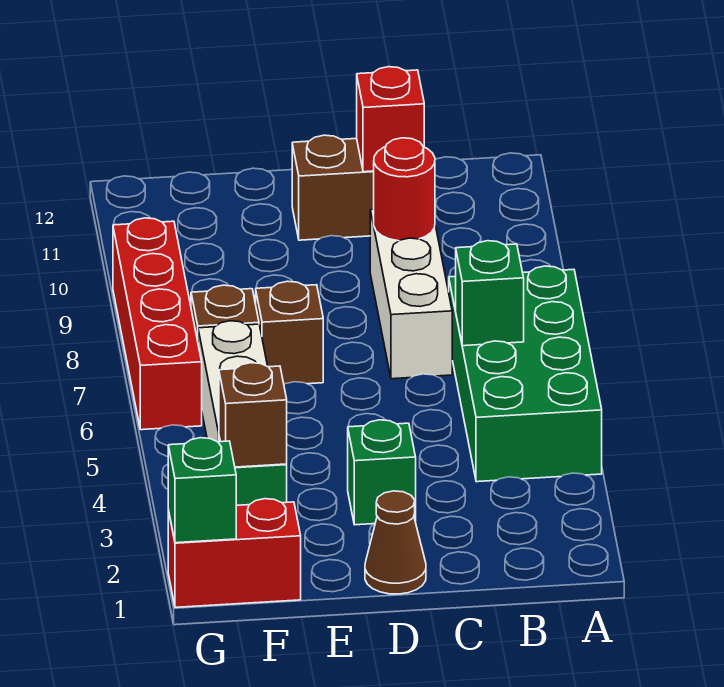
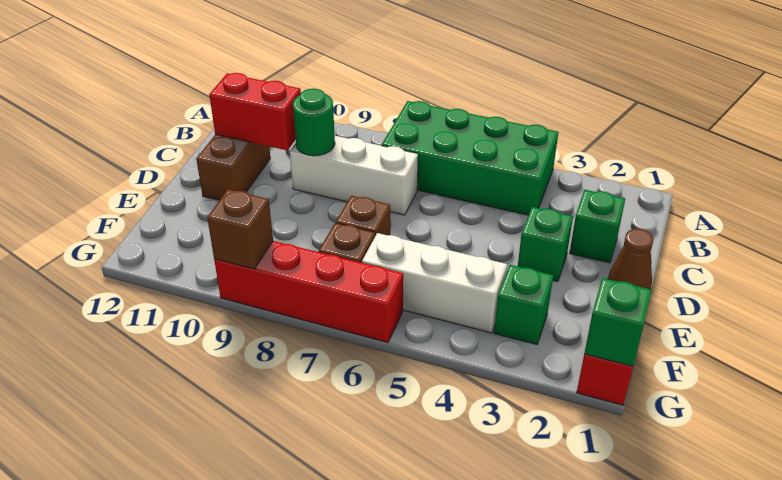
green brick B6 level 2 -> green brick C2 level 1
red round brick C9 level 2 -> green round brick C9 level 2
red brick C11 level 2 -> red brick C10:C11 level 2
brown brick F3 level 2 -> brown brick G9 level 2

